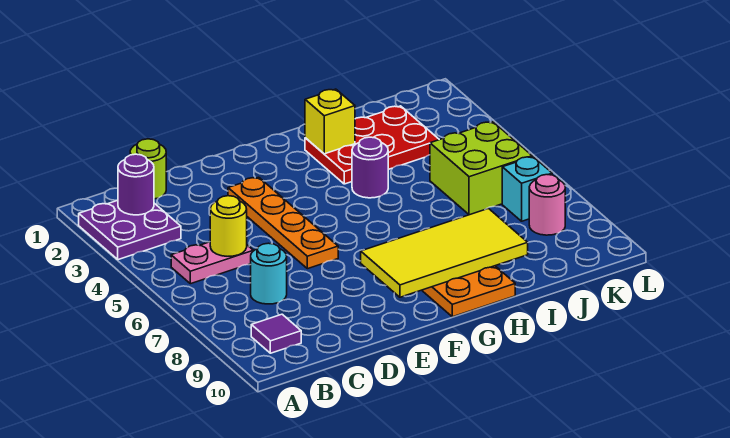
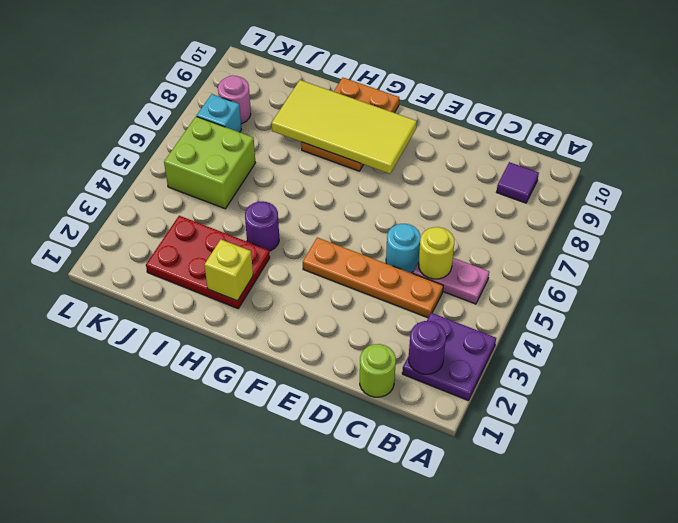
cyan round brick C7 level 1 -> cyan round brick D5 level 1
orange plate E3:E6 level 1 -> orange plate C4:F4 level 1

